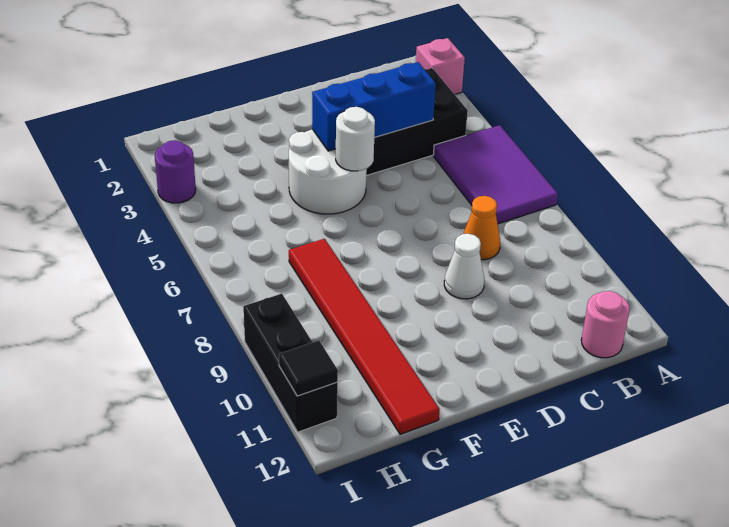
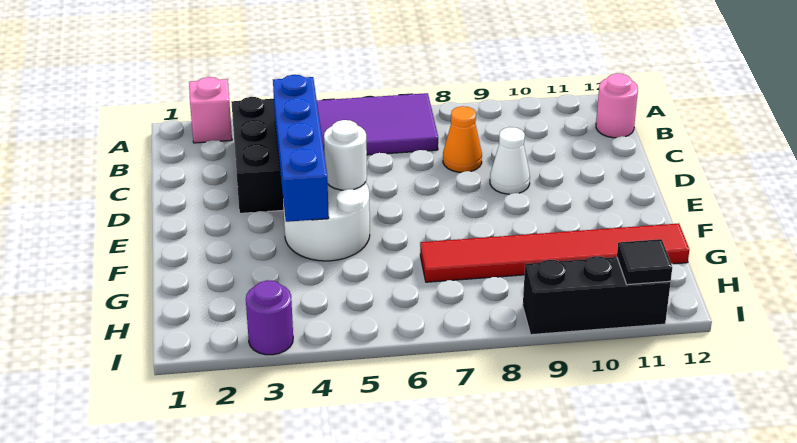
blue brick C4:E4 level 2 -> blue brick C4:F4 level 2

